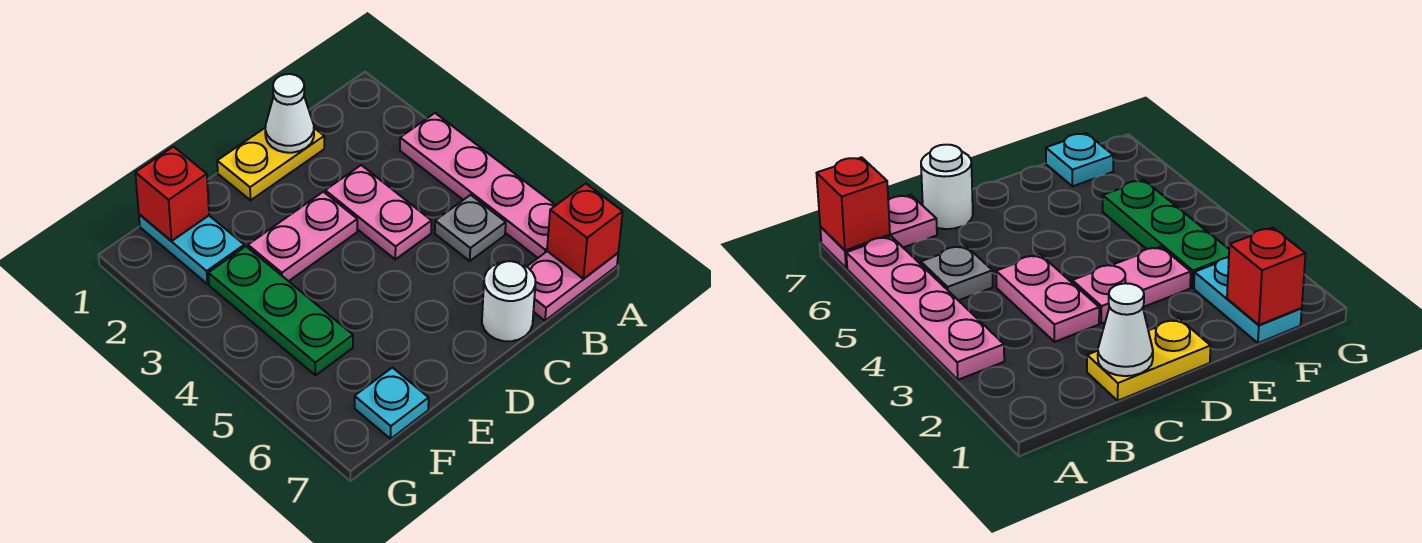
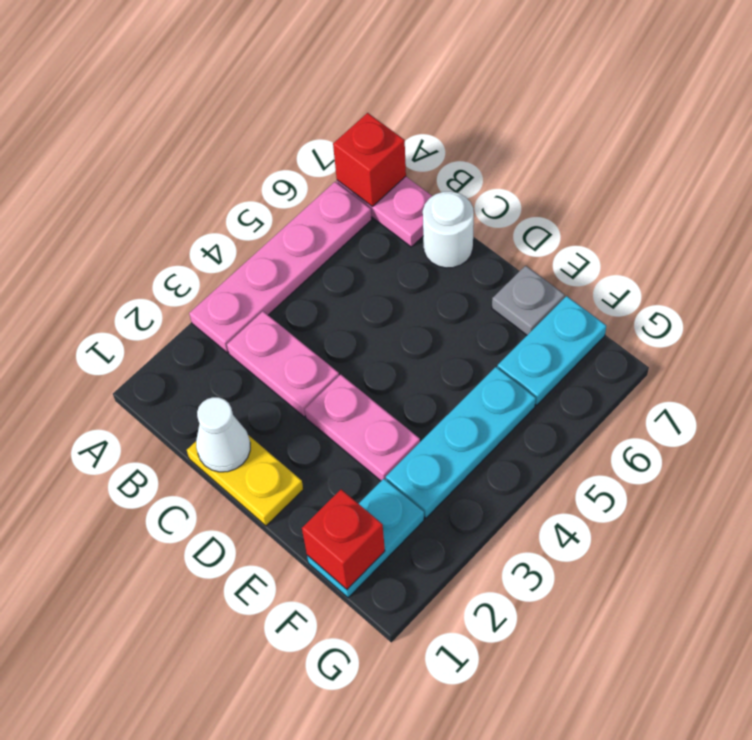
grey plate B5 level 1 -> grey plate E7 level 1
pink plate C3:C4 level 1 -> pink plate B3:C3 level 1
green plate F3:F5 level 1 -> cyan plate F3:F5 level 1
cyan plate F7 level 1 -> cyan plate F6:F7 level 1

